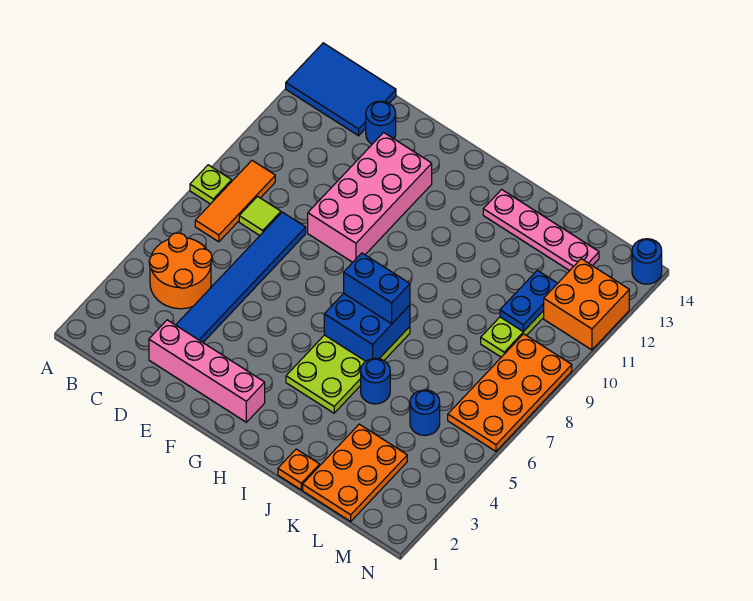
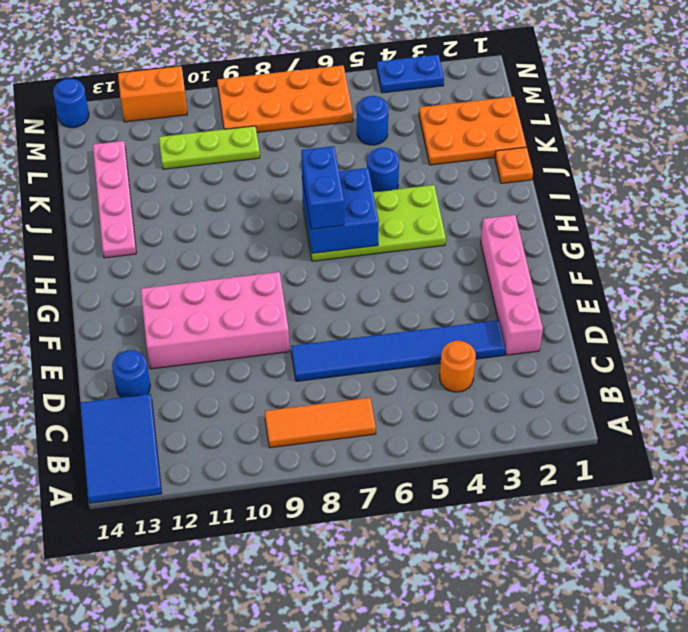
lime plate A8 level 1 -> none
orange round brick B4:C5 level 1 -> orange round brick C4 level 1
lime tile C8 level 1 -> none
blue plate L10:L11 level 2 -> blue plate N3:N4 level 1
orange brick M11:N12 level 1 -> orange brick N11:N12 level 1

